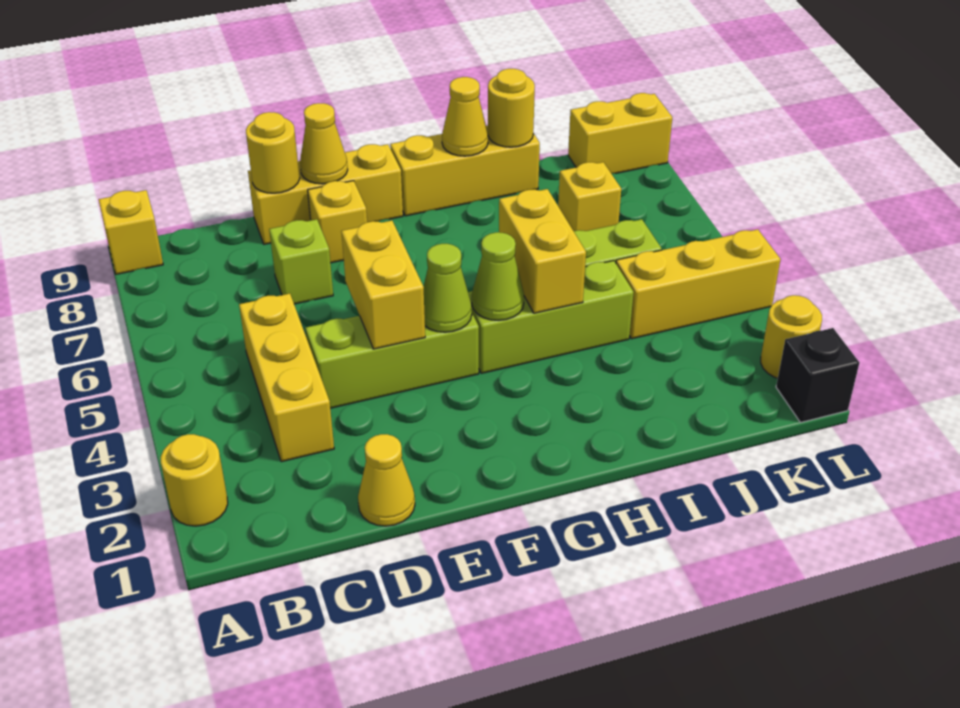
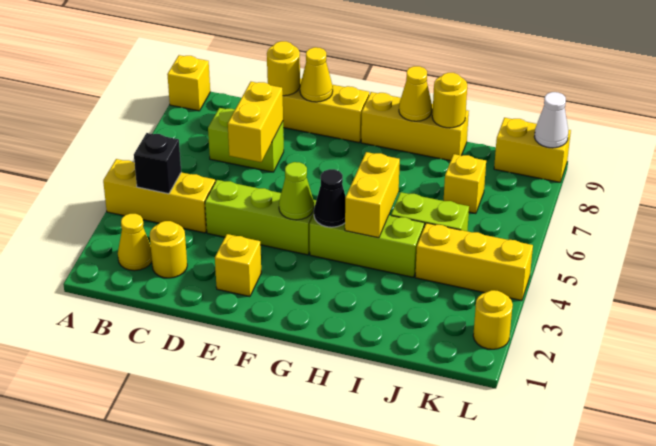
yellow round brick A2 level 1 -> yellow round brick C2 level 1
yellow brick C3:C5 level 1 -> yellow brick A4:C4 level 1
yellow cone D1 level 1 -> yellow cone B2 level 1
lime brick D7 level 1 -> lime brick C7:D7 level 1
yellow brick E4:E5 level 2 -> yellow brick D6:D7 level 2
yellow brick E8 level 1 -> yellow brick E2 level 1
lime cone G4 level 2 -> black cone G4 level 2
black brick L1 level 1 -> black brick B4 level 2
none -> white cone L9 level 2

